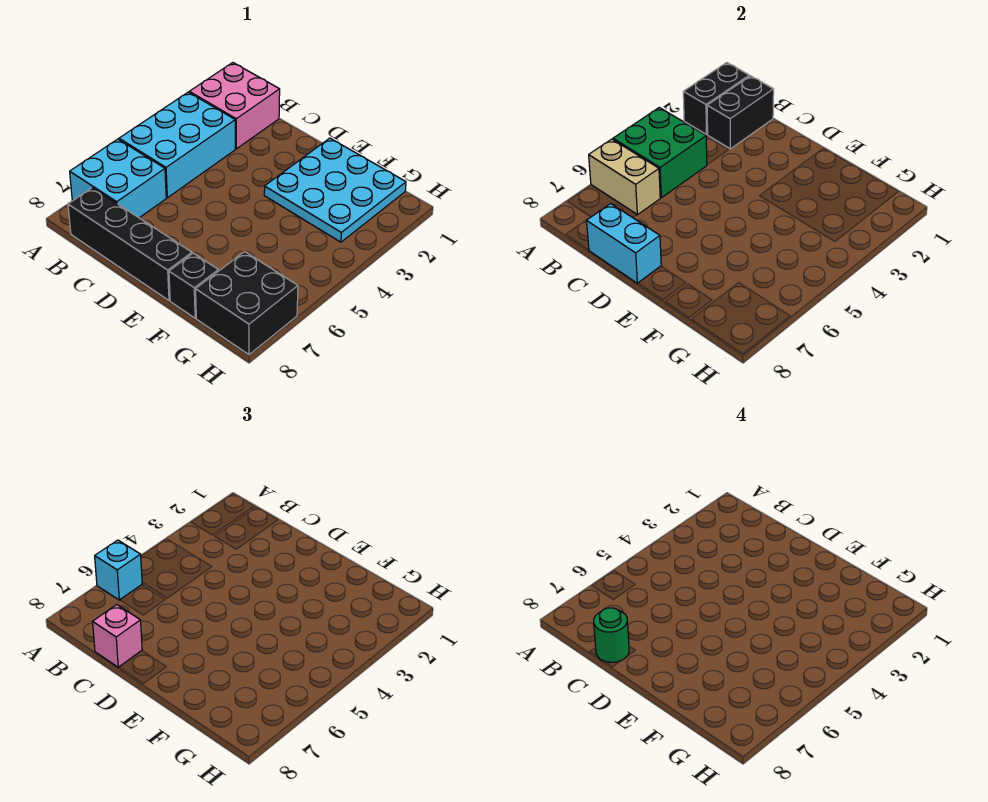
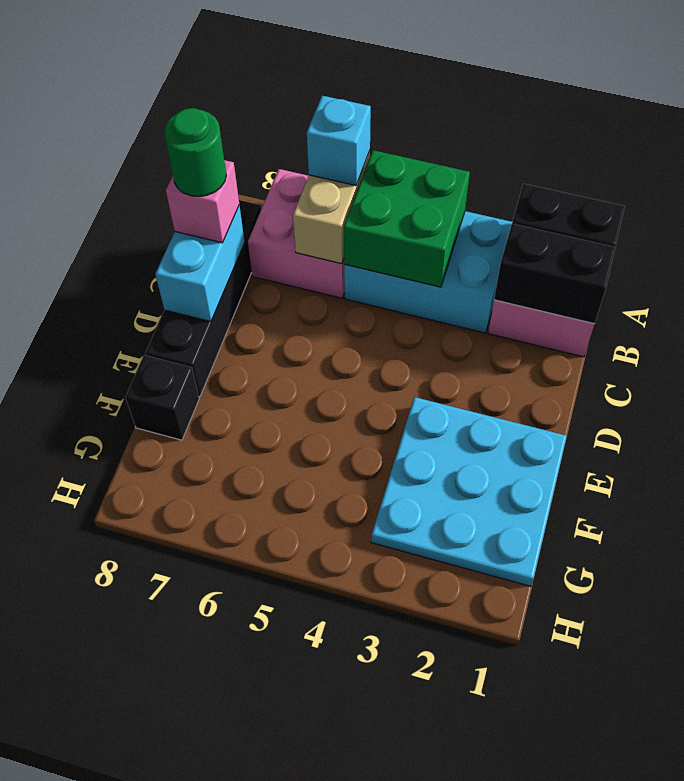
cyan brick A6:B7 level 1 -> pink brick A6:B7 level 1
black brick G7:H8 level 1 -> none

